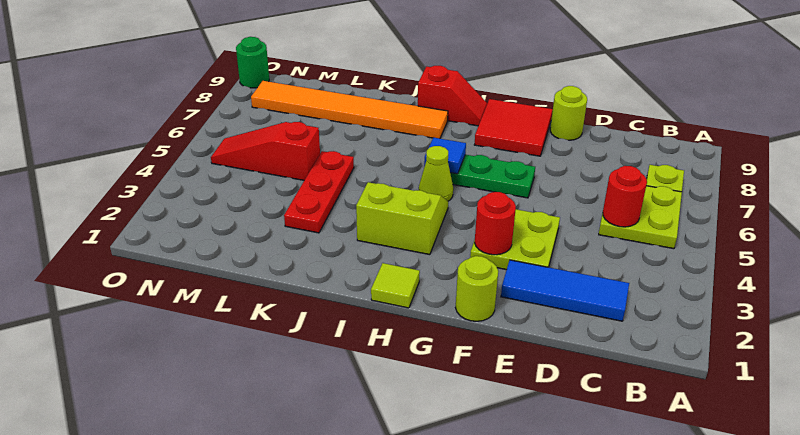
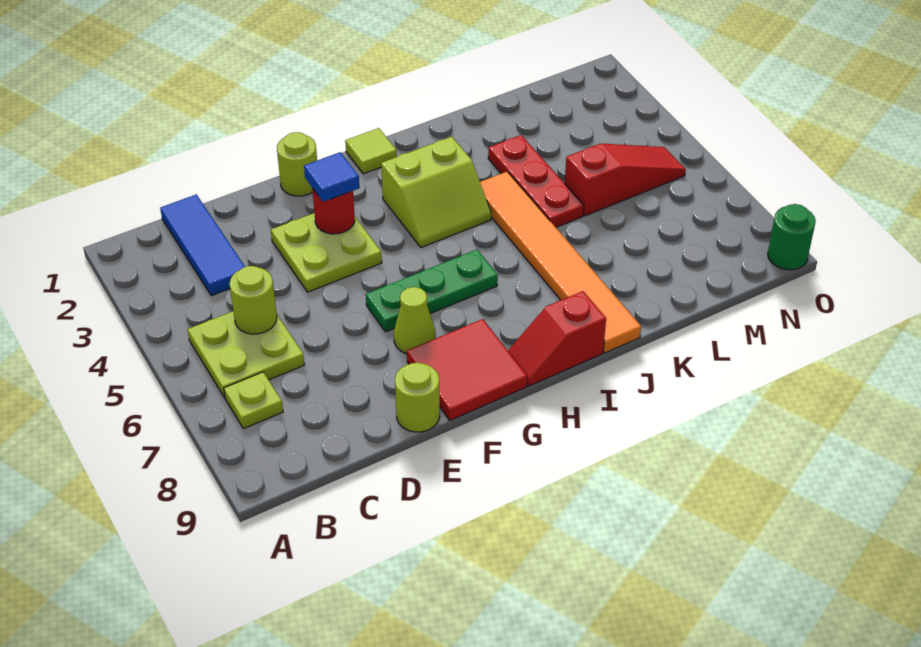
blue tile C2:E2 level 1 -> blue tile C1:C3 level 1
red round brick C5 level 2 -> lime round brick C5 level 2
lime cone H5 level 1 -> lime cone F7 level 1
blue tile H6 level 2 -> blue tile F3 level 3
orange tile I8:N8 level 1 -> orange tile J4:J9 level 1

